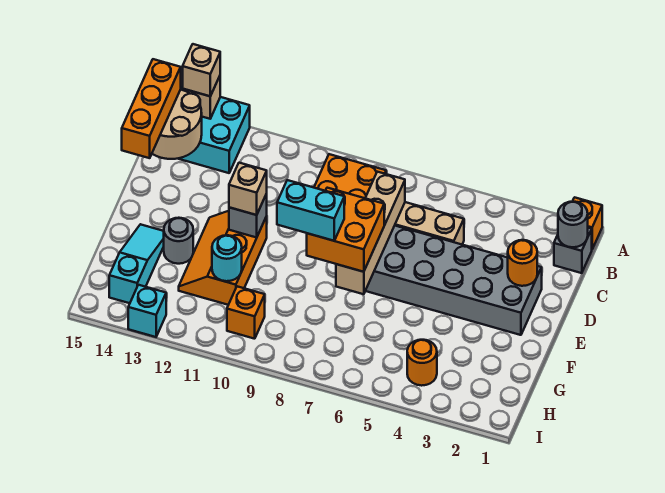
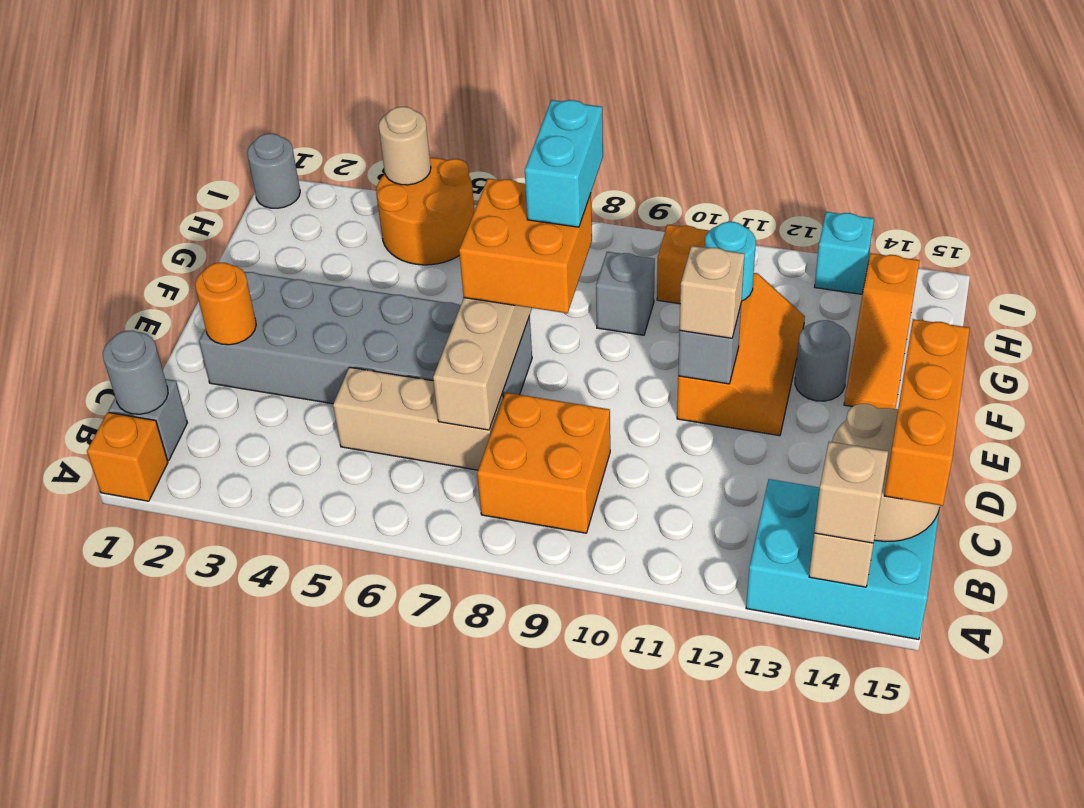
cyan brick F8:F9 level 4 -> cyan brick F8:G8 level 4
cyan slope F14:H14 level 1 top H -> orange slope F14:H14 level 1 top H
none -> grey brick G9 level 1
orange round brick H4 level 1 -> orange round brick H4:I5 level 1
none -> grey round brick I1 level 1
none -> tan round brick I4 level 2

